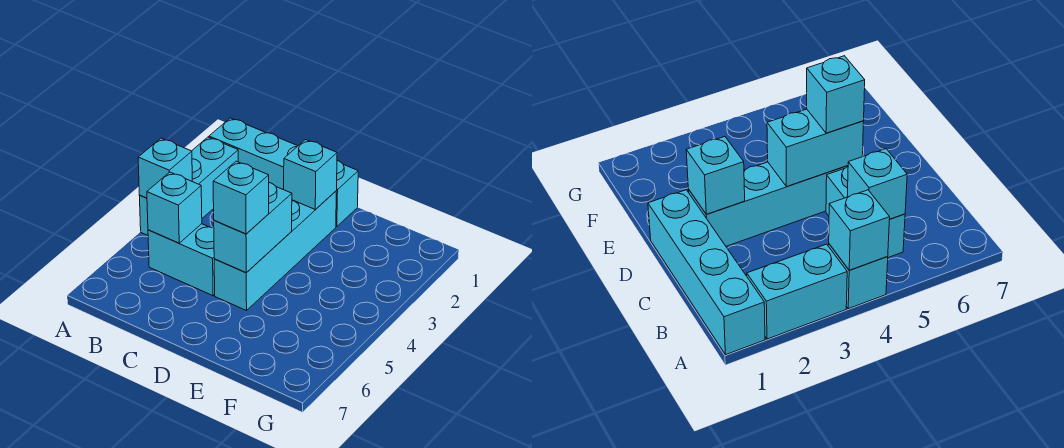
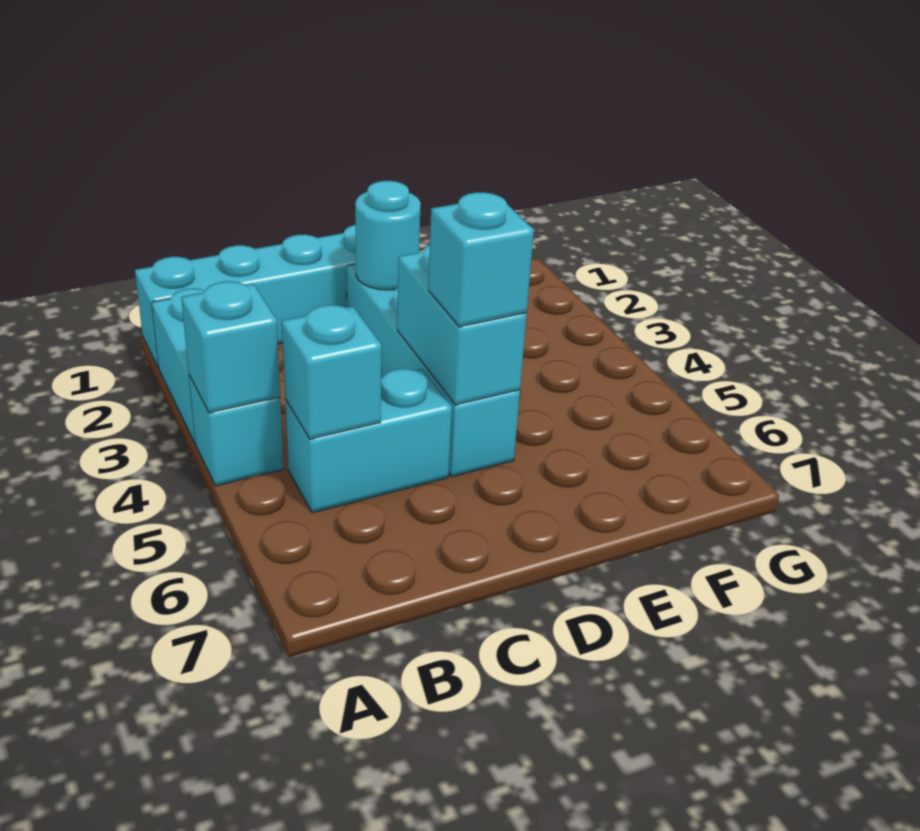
cyan brick D2 level 2 -> cyan round brick D2 level 2

